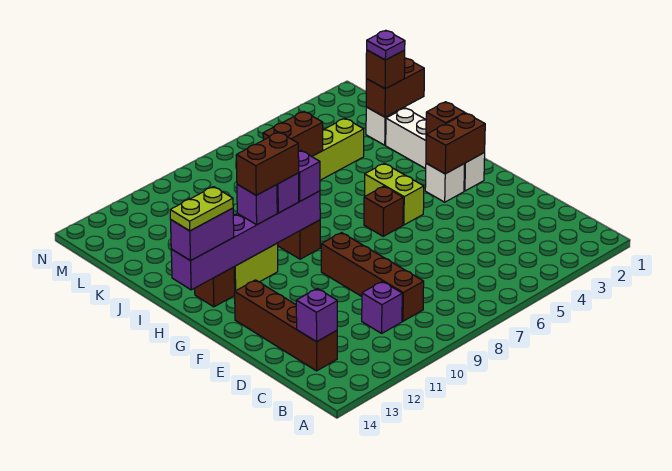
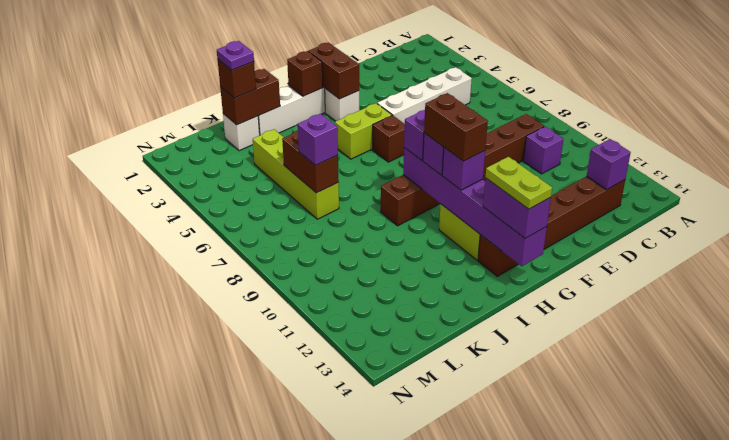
none -> white brick C5:F5 level 1
brown brick K1:K2 level 2 -> brown brick J2:K2 level 2
none -> purple brick K7 level 3

